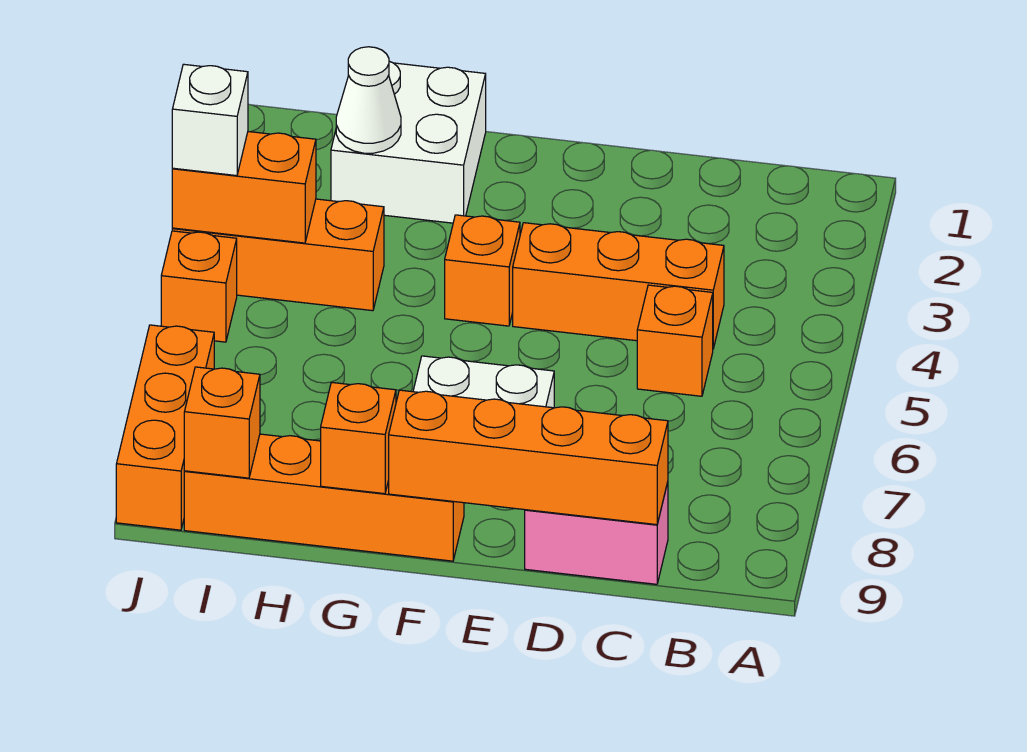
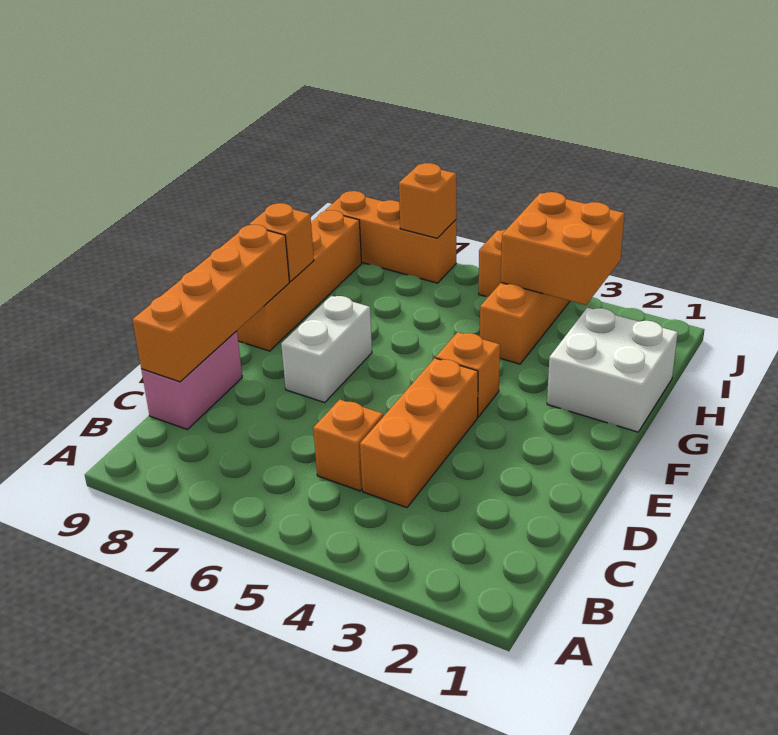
white cone H2 level 2 -> none
orange brick I4:J4 level 2 -> orange brick I3:J4 level 2
orange brick I9 level 2 -> orange brick J7 level 2
white brick J4 level 3 -> none

